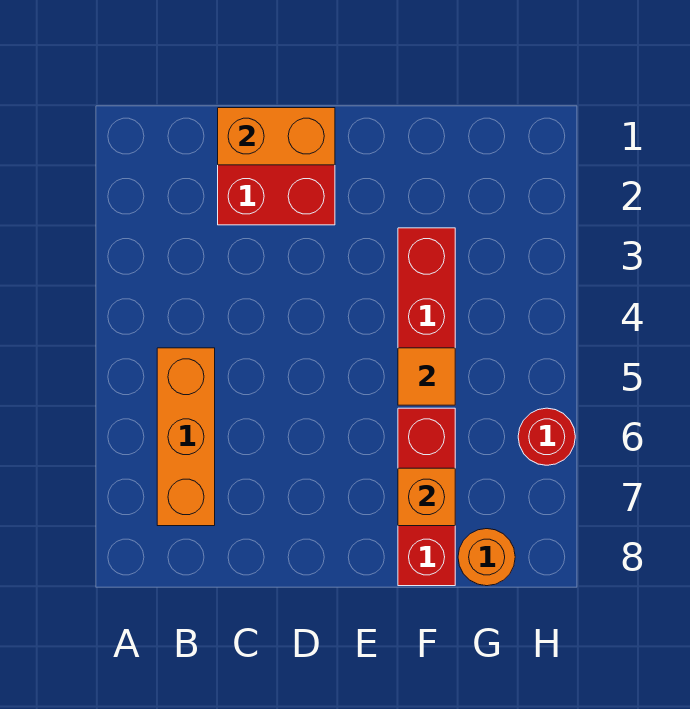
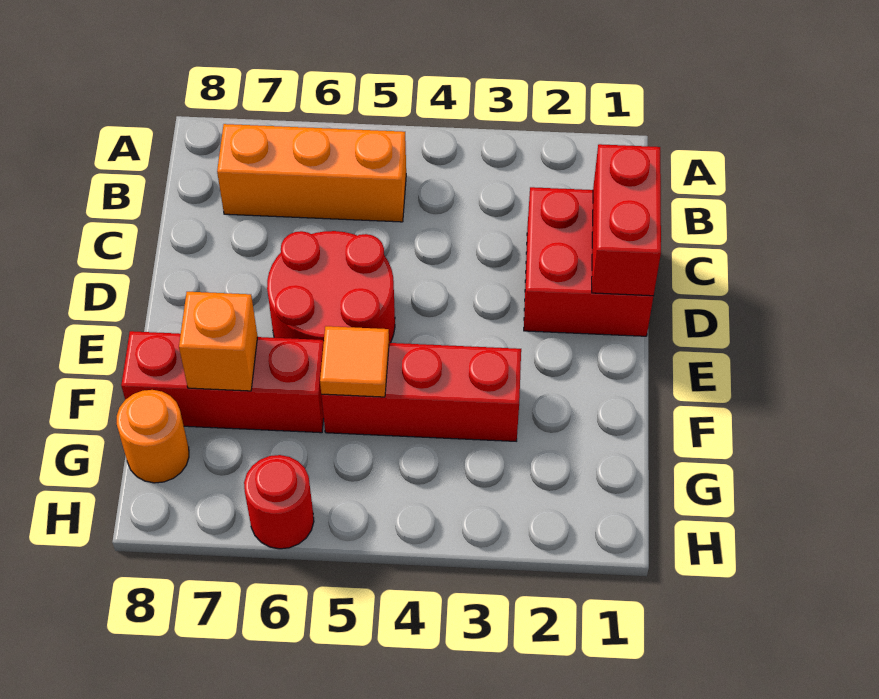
orange brick C1:D1 level 2 -> red brick C1:D1 level 2
none -> red round brick D5:E6 level 1

